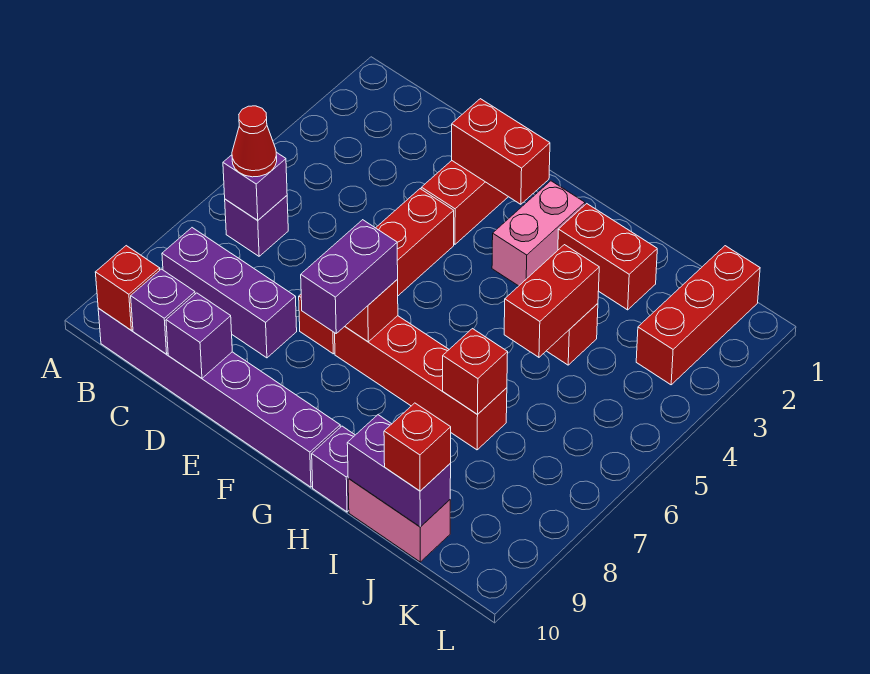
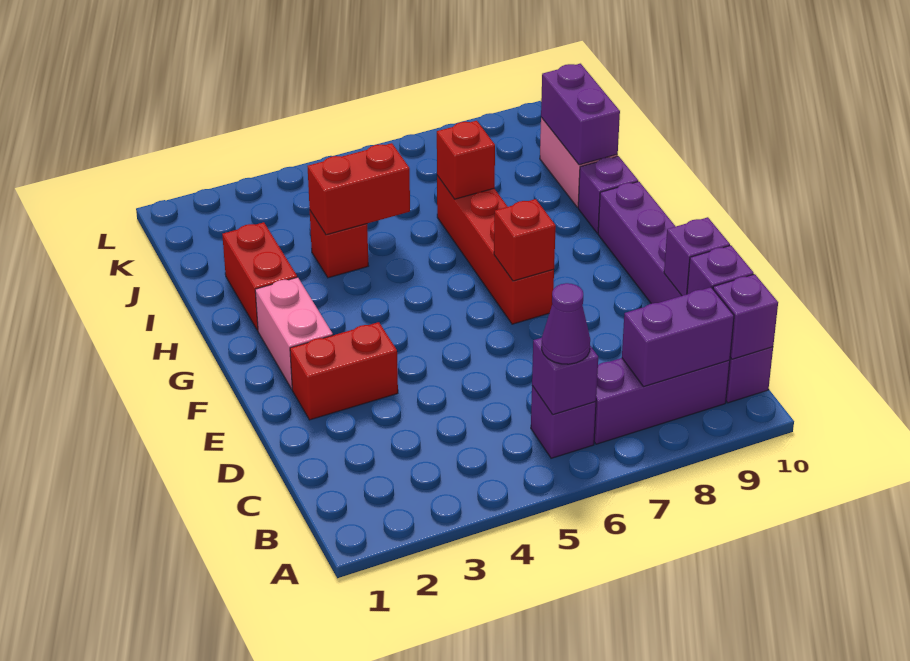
red cone B6 level 3 -> purple cone B6 level 3
purple brick B8:D8 level 1 -> purple brick B7:B9 level 1
red brick B10 level 2 -> purple brick B10 level 2
red brick E2:F2 level 2 -> none
red brick E4:E7 level 1 -> none
purple brick F7:F8 level 3 -> purple brick B8:B9 level 2
pink brick G2:G3 level 1 -> pink brick F2:G2 level 1
red brick J10 level 3 -> none
red brick K1:K3 level 1 -> none

